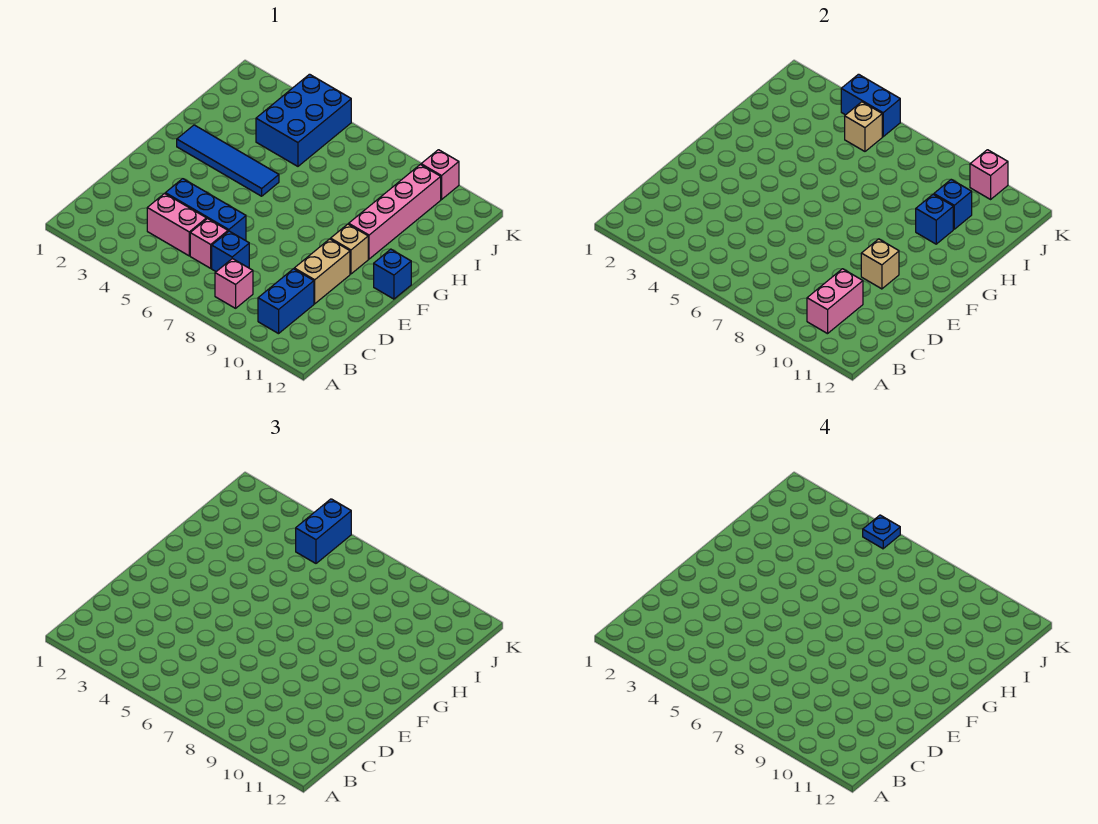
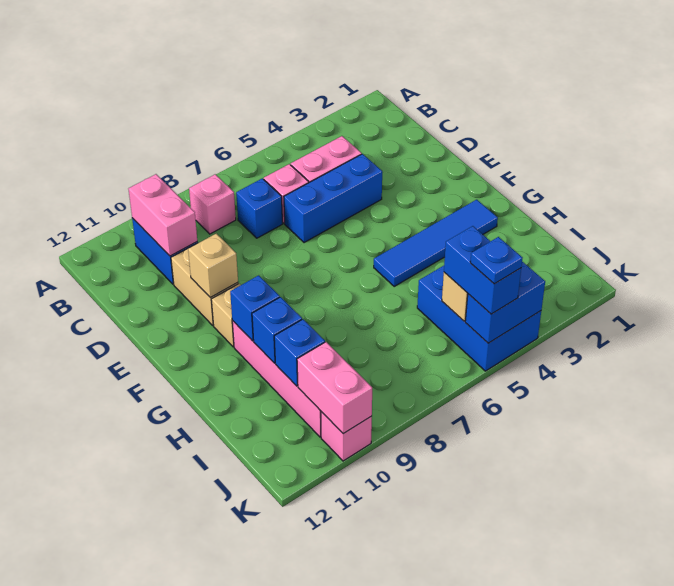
blue brick F12 level 1 -> blue brick G10 level 2
pink brick K10 level 2 -> pink brick J10:K10 level 2

